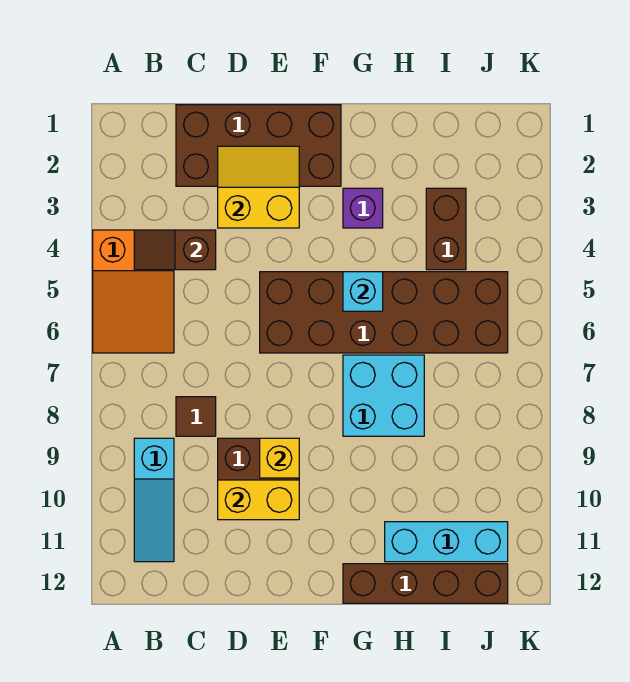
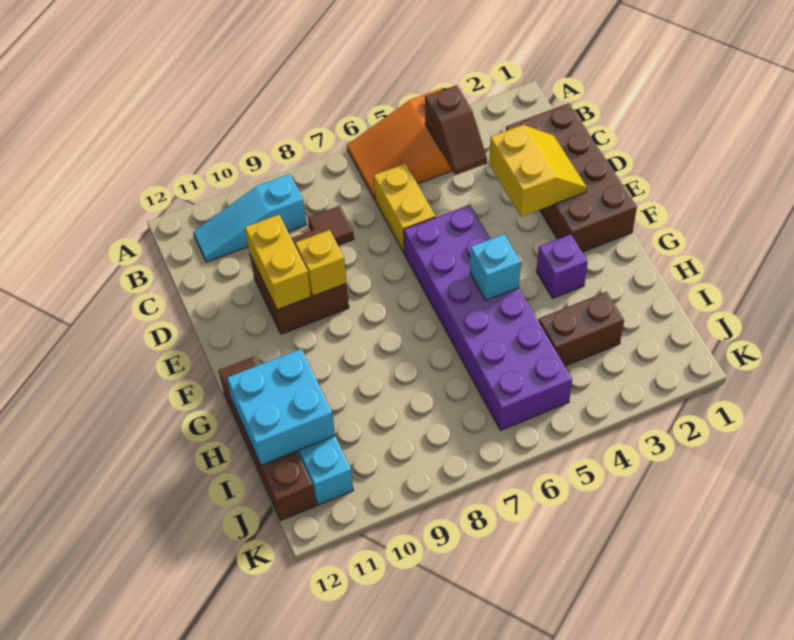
brown slope B4:C4 level 2 top C -> brown slope B4:C4 level 2 top B
none -> yellow brick C6:D6 level 1
brown brick E5:J6 level 1 -> purple brick E5:J6 level 1
cyan brick G7:H8 level 1 -> cyan brick H11:I12 level 2

